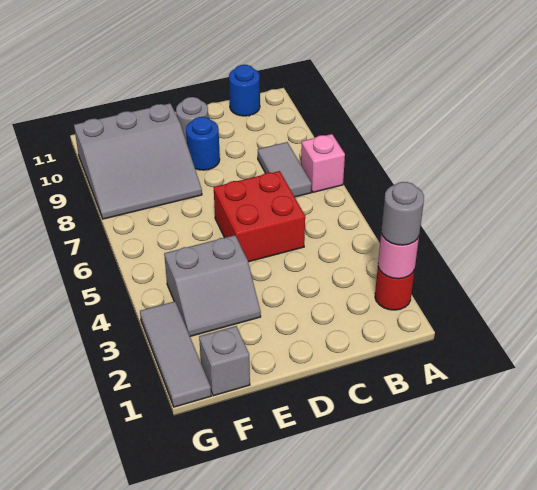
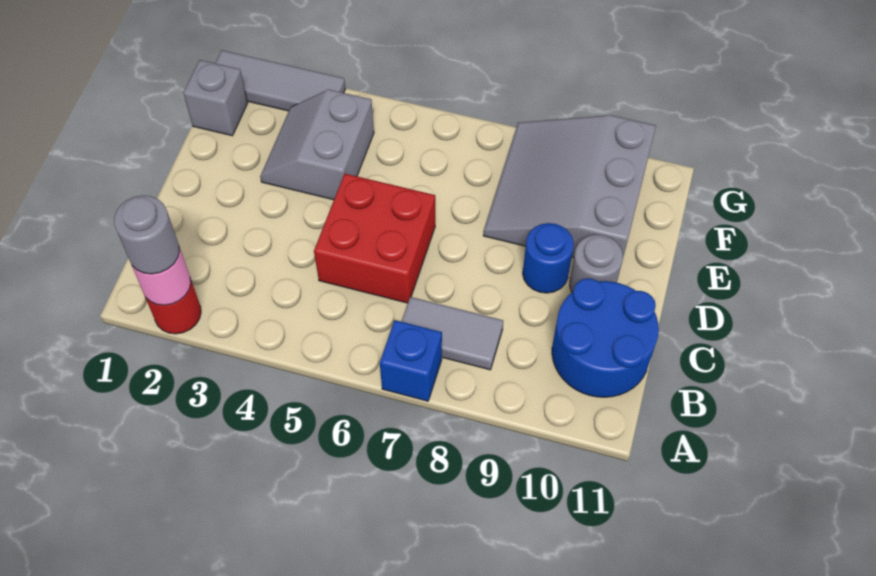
pink brick A7 level 1 -> blue brick A7 level 1
blue round brick B11 level 1 -> blue round brick B10:C11 level 1

